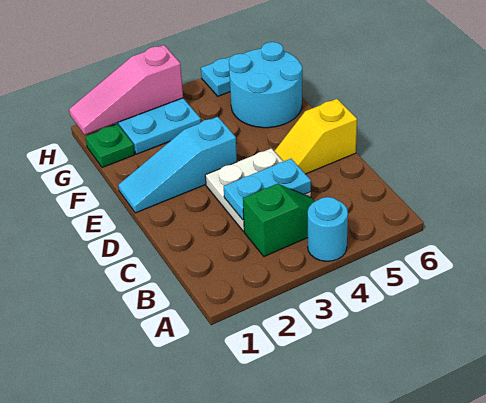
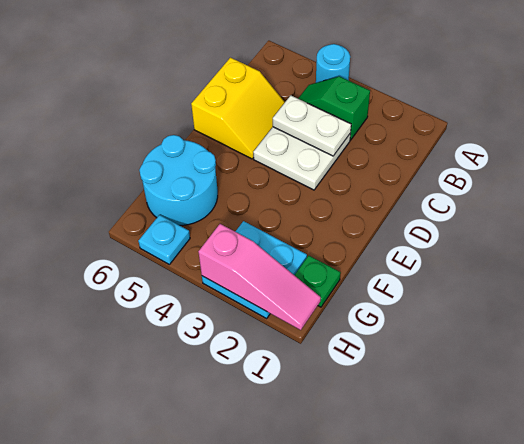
cyan plate C3:C4 level 2 -> white plate C3:C4 level 2
yellow slope D5:D6 level 1 top 6 -> yellow slope C5:D6 level 1 top 6
cyan slope E1:E3 level 1 top 3 -> none

